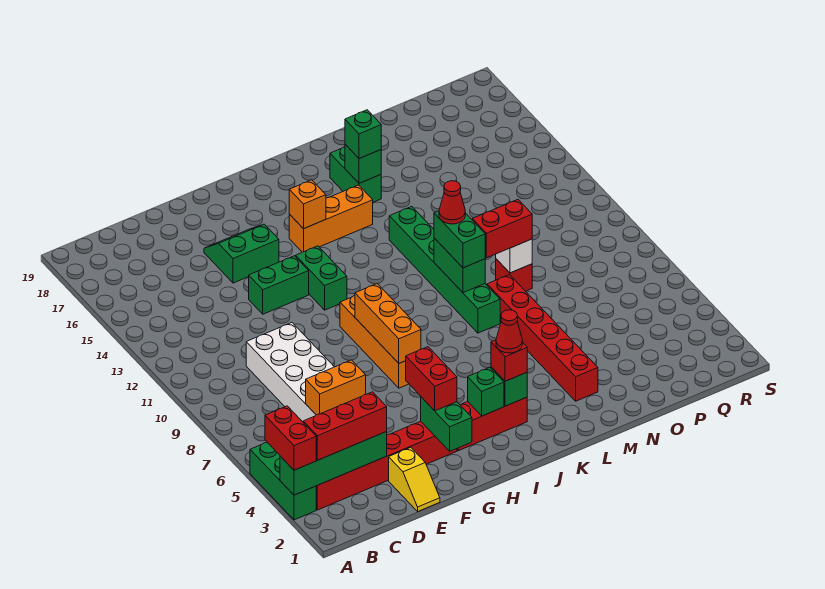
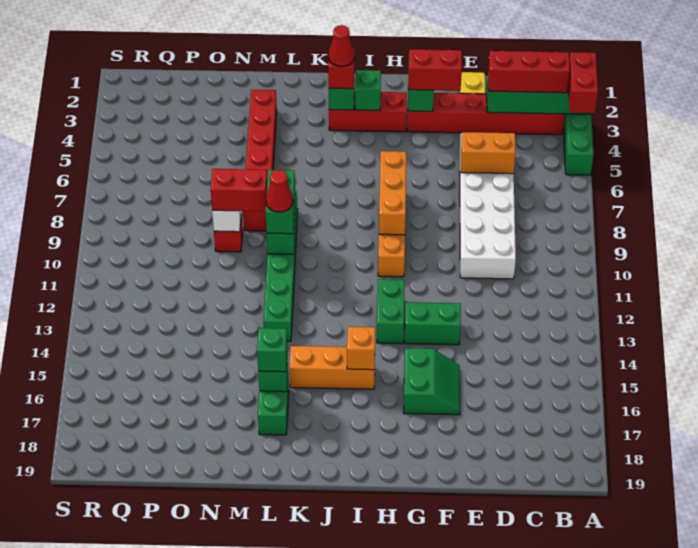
green slope F15:G16 level 1 top 15 -> green slope F15:G16 level 1 top G
red brick G3:G4 level 3 -> red brick F3:G3 level 3

